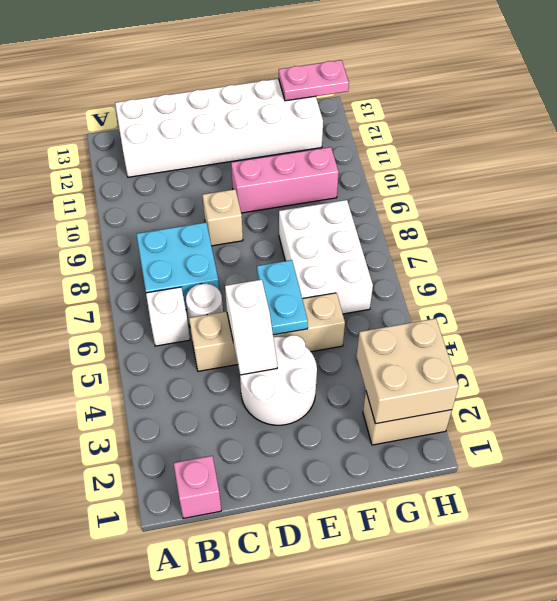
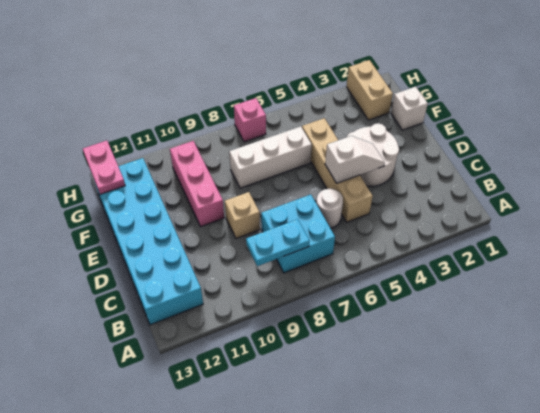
pink brick B1 level 1 -> pink brick H7 level 1
white brick B6 level 1 -> white brick F1 level 1
white brick B12:G13 level 1 -> cyan brick B12:G13 level 1
cyan plate E5:E6 level 2 -> cyan plate B8:B9 level 2
white brick F6:G8 level 1 -> white brick F6:F8 level 1
tan brick G2:H3 level 2 -> none

